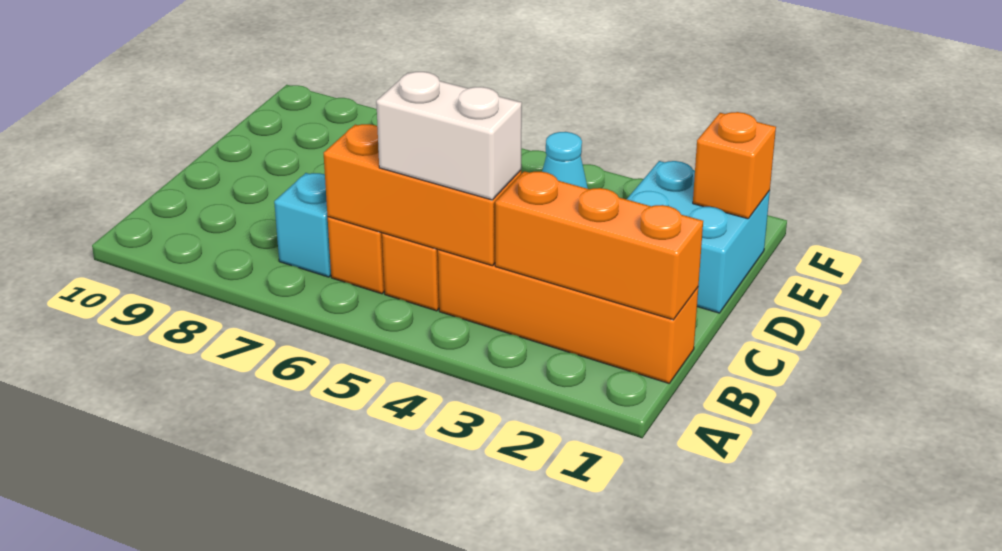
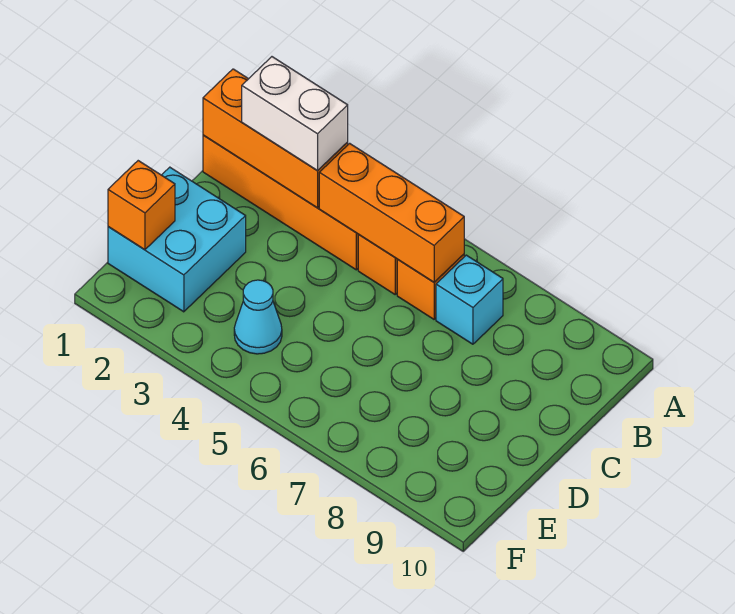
white brick B4:B5 level 3 -> white brick B2:B3 level 3

